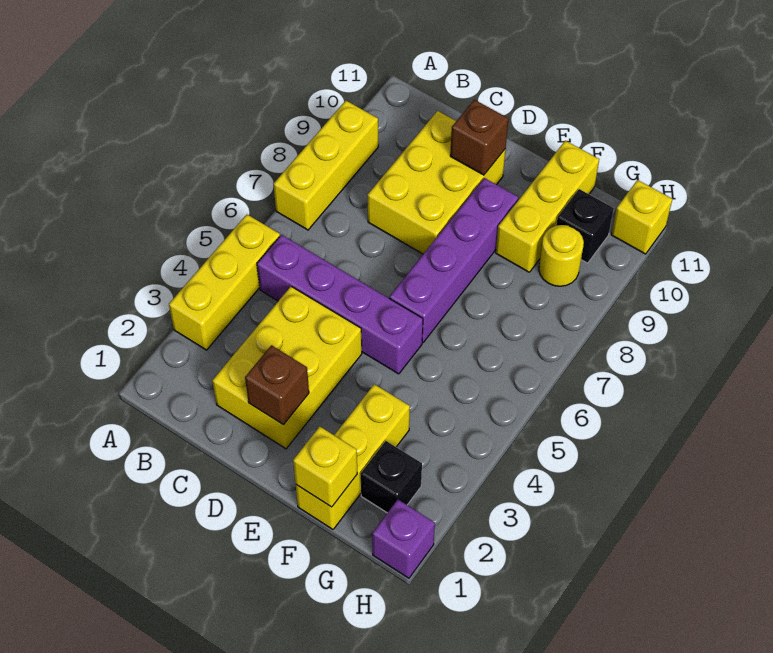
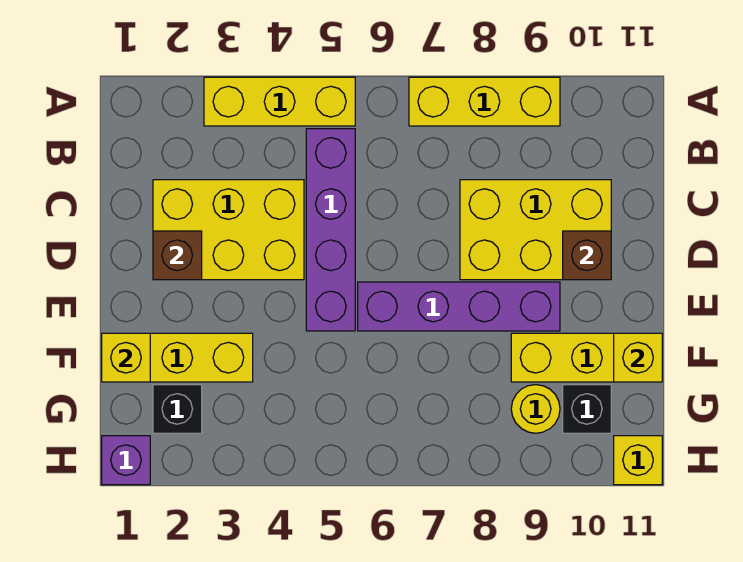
none -> yellow brick F11 level 2

